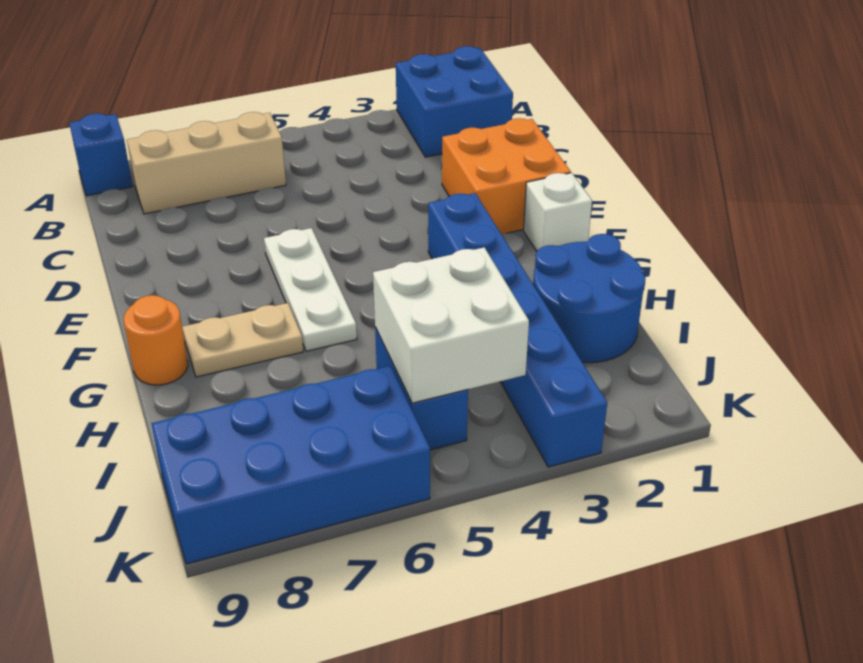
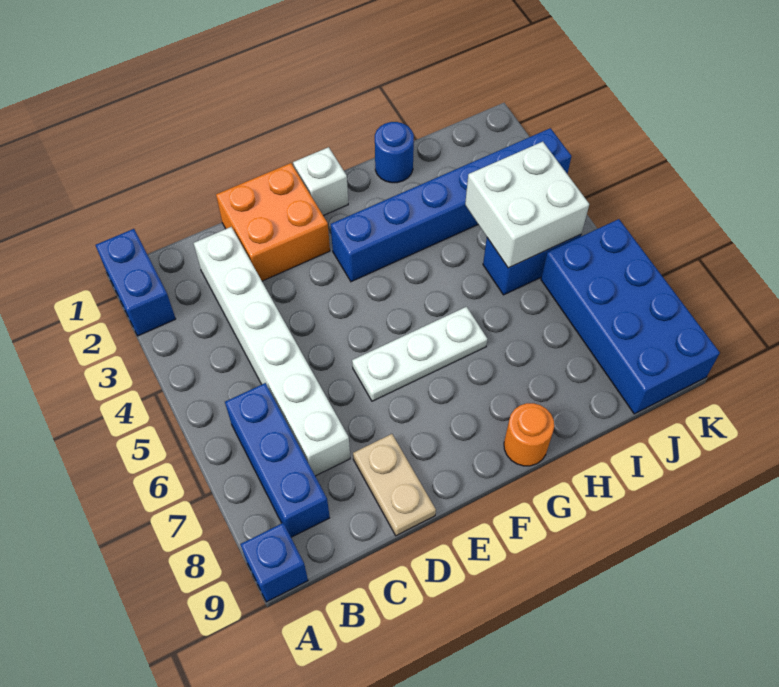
blue brick A1:B2 level 1 -> blue brick A1:A2 level 1
tan brick B6:B8 level 1 -> blue brick B6:B8 level 1
none -> white brick C2:C7 level 1
tan plate G7:G8 level 1 -> tan plate D8:D9 level 1
blue round brick H1:I2 level 1 -> blue round brick H1 level 1

